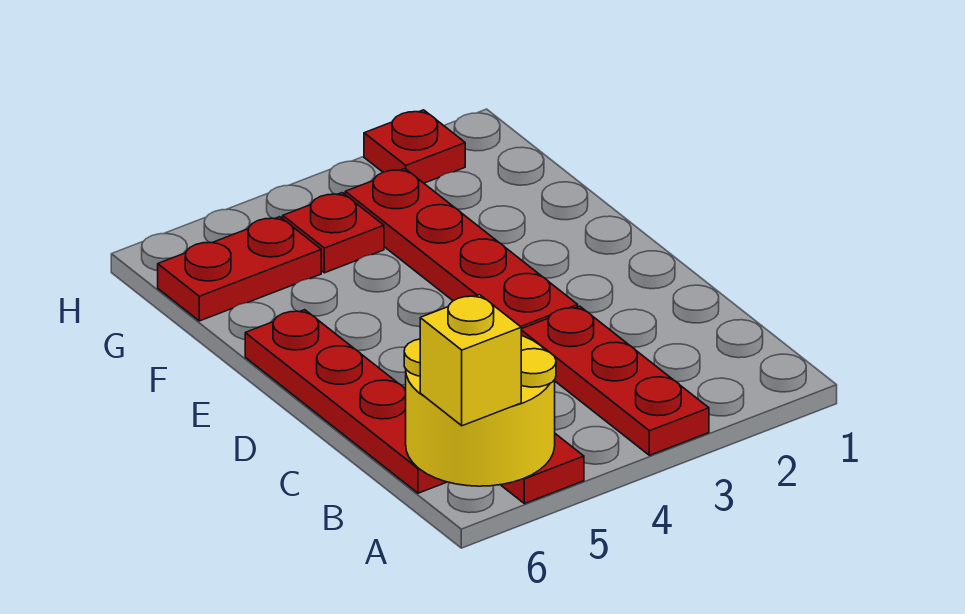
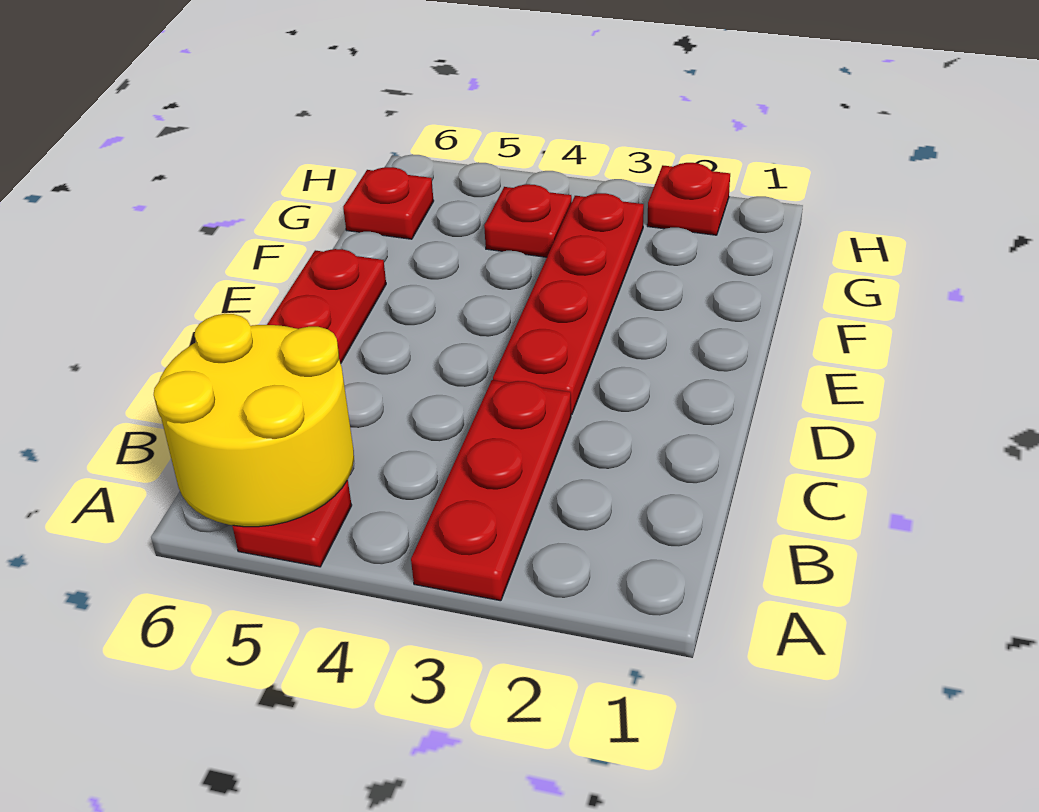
yellow brick A6 level 3 -> none
red plate G5:G6 level 1 -> red plate G6 level 1

